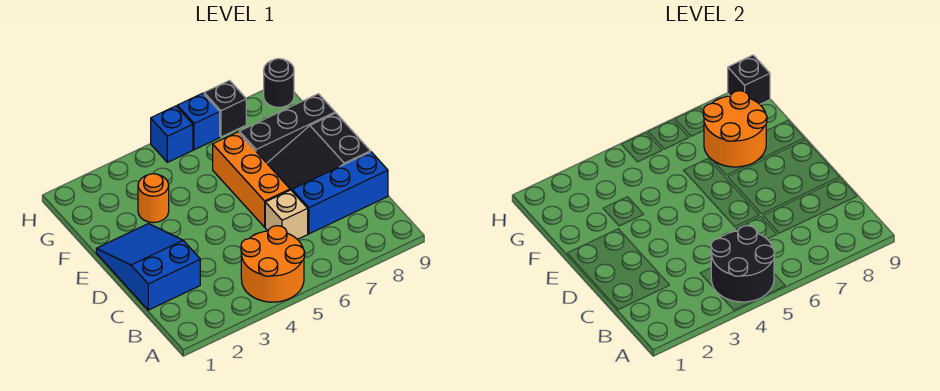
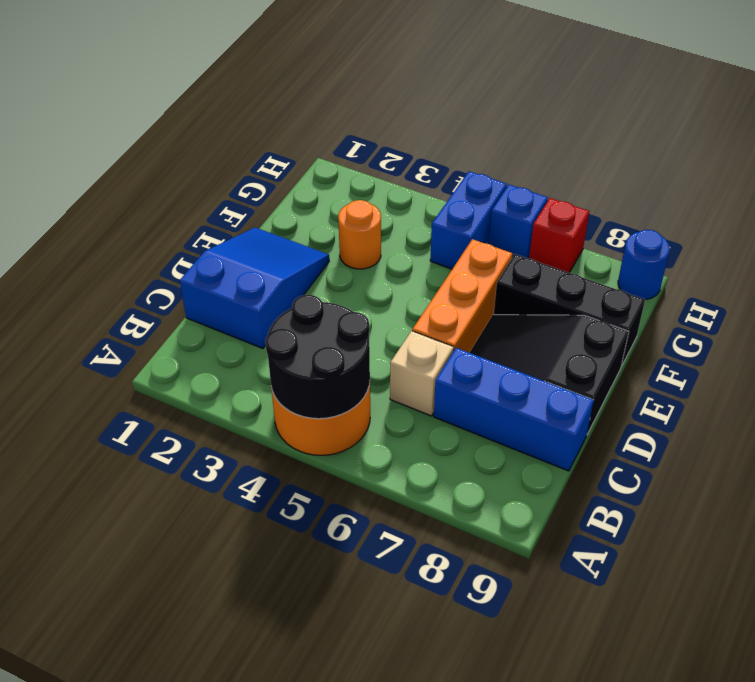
orange round brick F7:G8 level 2 -> none
blue brick H5 level 1 -> blue brick G5:H5 level 1
black brick H7 level 1 -> red brick H7 level 1
black round brick H9 level 1 -> blue round brick H9 level 1
black brick H9 level 2 -> none

